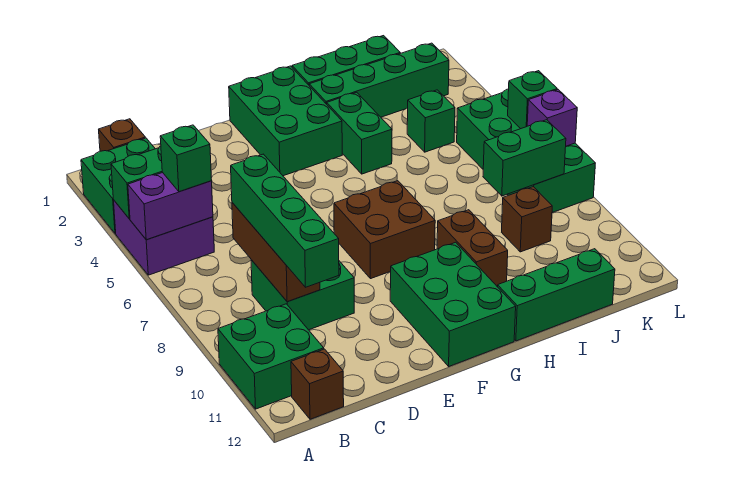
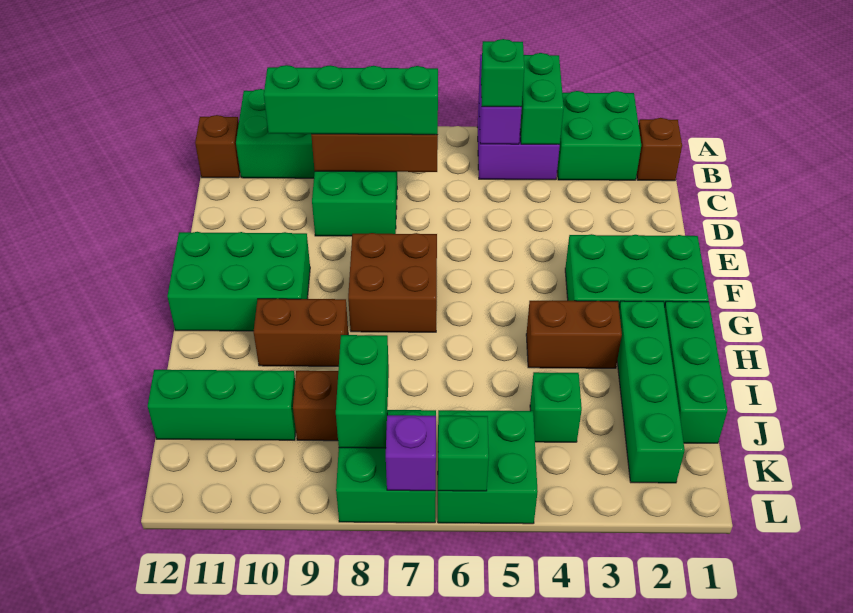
green brick H3:H4 level 1 -> brown brick H3:H4 level 1
green brick H12:J12 level 1 -> green brick J10:J12 level 1

